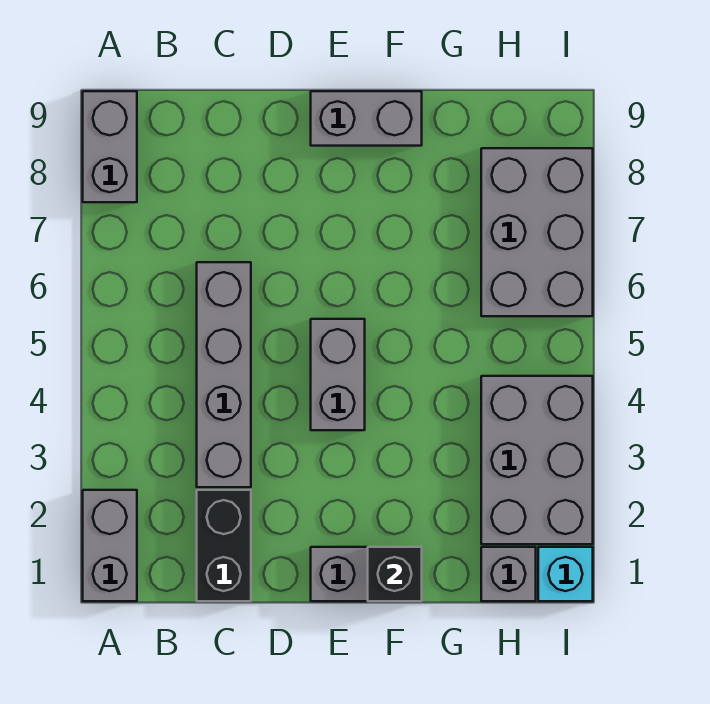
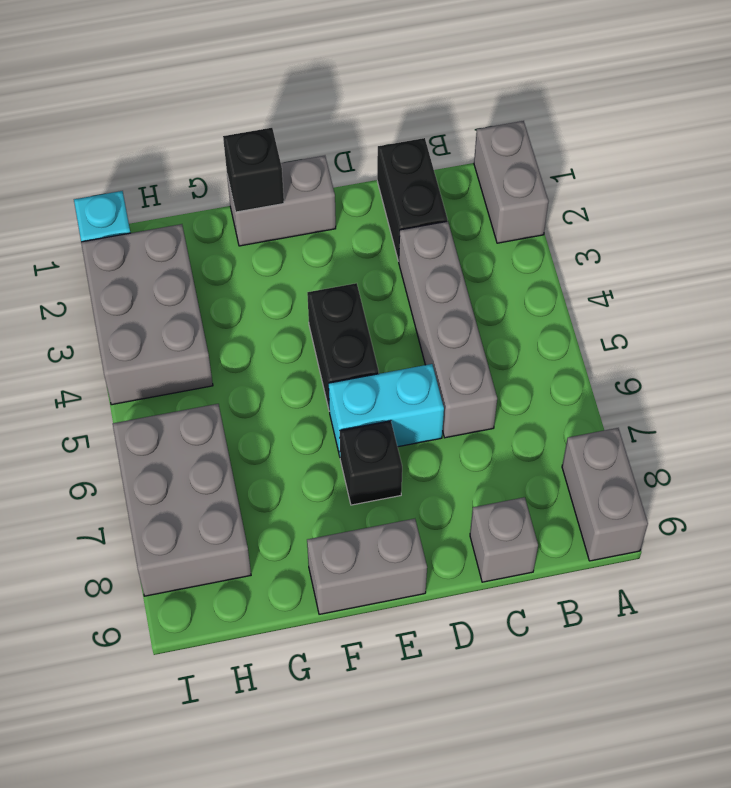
none -> cyan brick D6:E6 level 1
grey brick E4:E5 level 1 -> black brick E4:E5 level 1
none -> black brick E7 level 1
grey brick H1 level 1 -> grey brick C9 level 1

